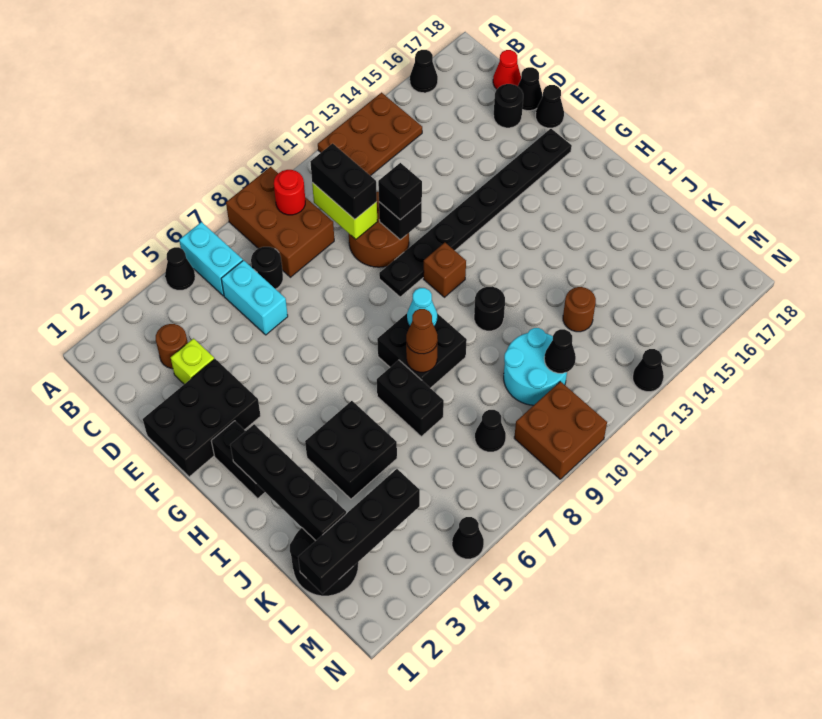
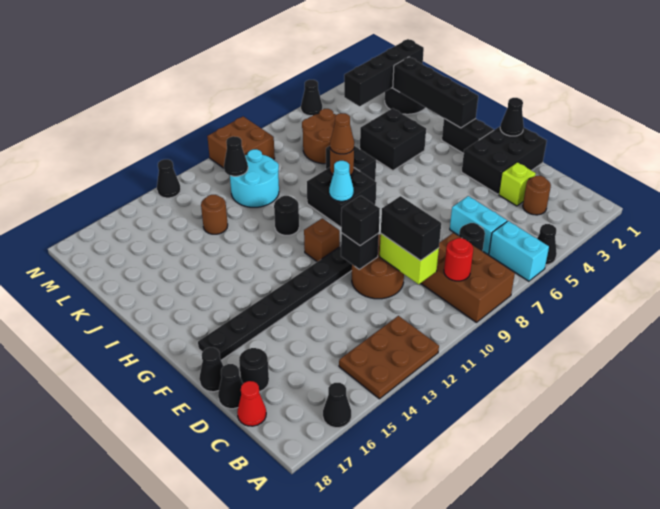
none -> brown round brick K6:L7 level 1
black cone L8 level 1 -> black cone F1 level 2

